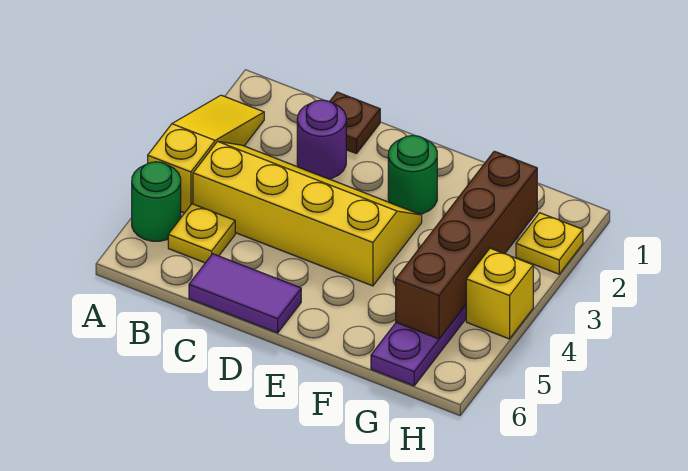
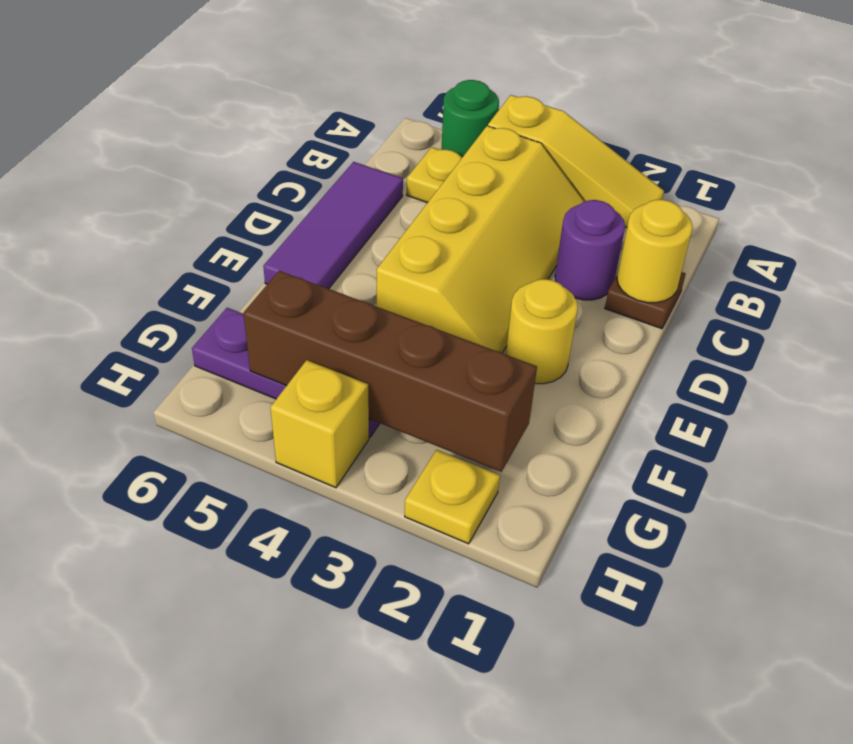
none -> yellow round brick C1 level 2
purple tile C6:D6 level 1 -> purple tile C6:E6 level 1
green round brick E2 level 1 -> yellow round brick E2 level 1

